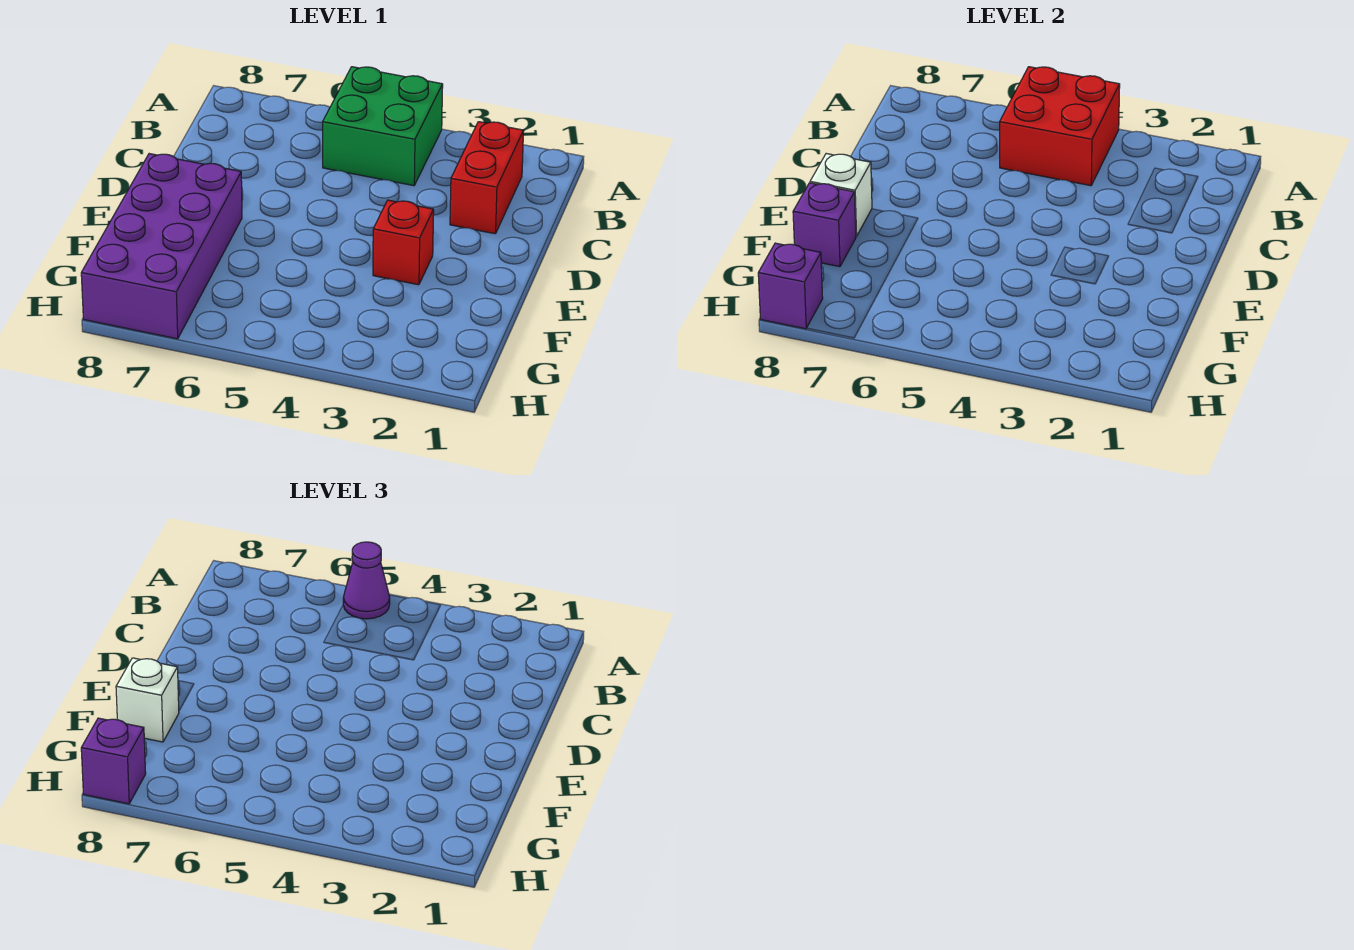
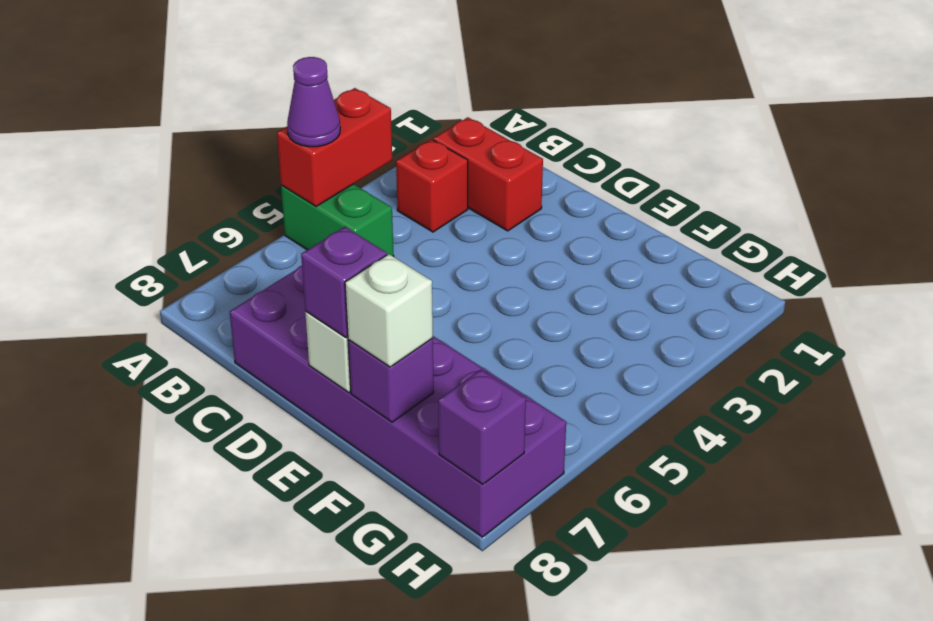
green brick A4:B5 level 1 -> green brick A5:B5 level 1
red brick A4:B5 level 2 -> red brick A4:A5 level 2
red brick E3 level 1 -> red brick B3 level 1
purple brick E7:H8 level 1 -> purple brick C7:H8 level 1
purple brick H8 level 3 -> purple brick E8 level 3

